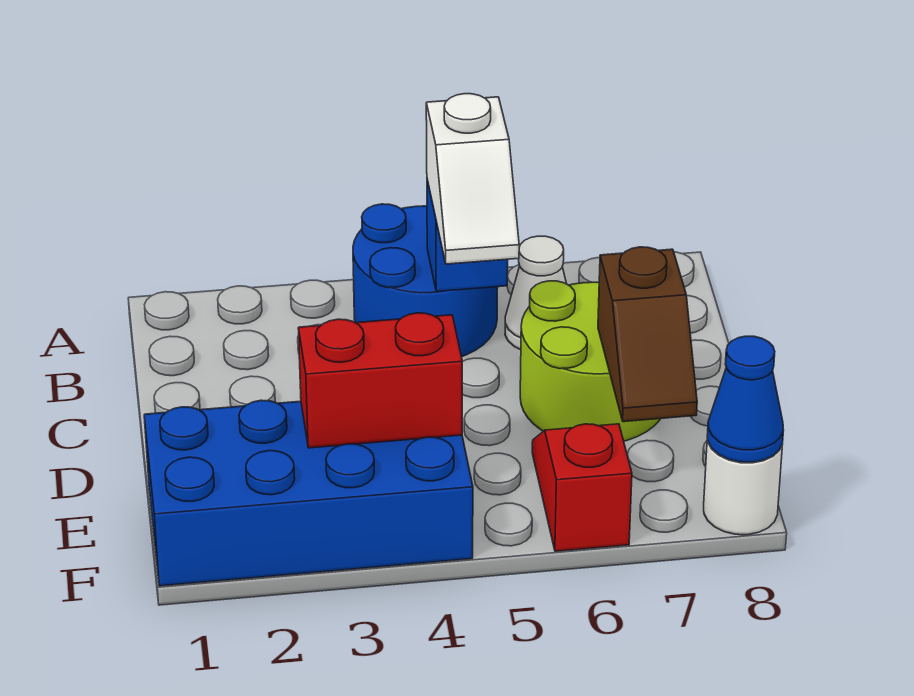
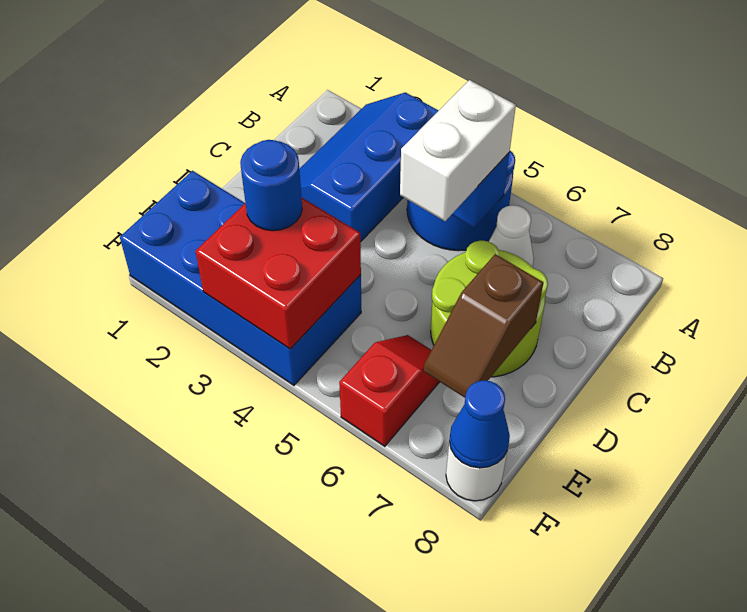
none -> blue slope A2:C3 level 1 top 3
white slope B5:C5 level 3 top B -> white brick B5:C5 level 3
red brick E3:E4 level 2 -> red brick E3:F4 level 2
none -> blue round brick E3 level 3

